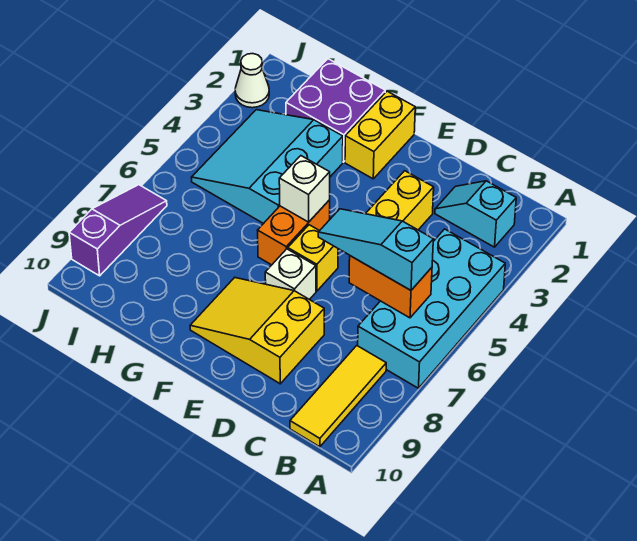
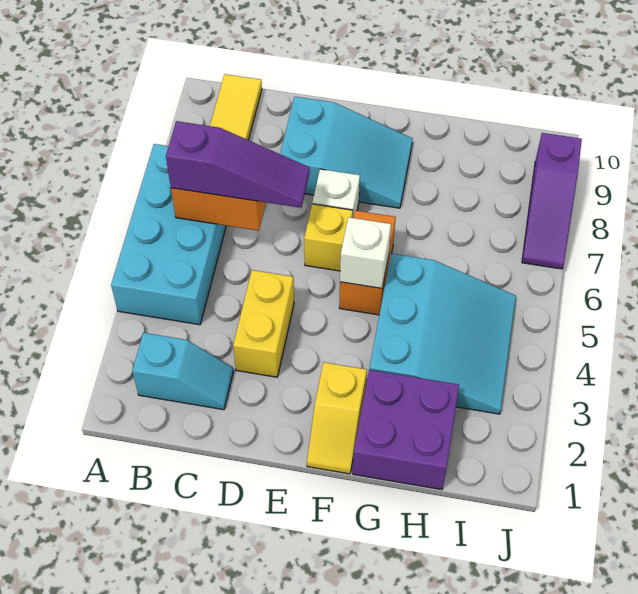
cyan slope B6:D6 level 3 top B -> purple slope B6:D6 level 3 top B
yellow slope D8:F9 level 1 top D -> cyan slope D8:F9 level 1 top D
yellow brick F1:F2 level 1 -> yellow slope F1:F2 level 1 top 2
white cone J2 level 1 -> none

